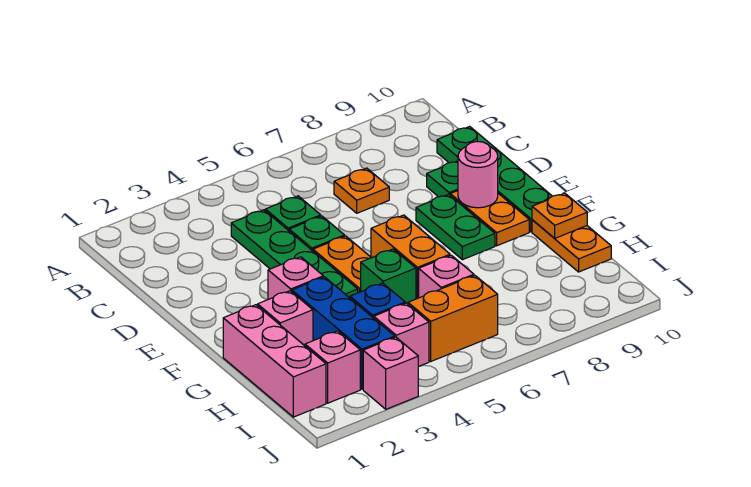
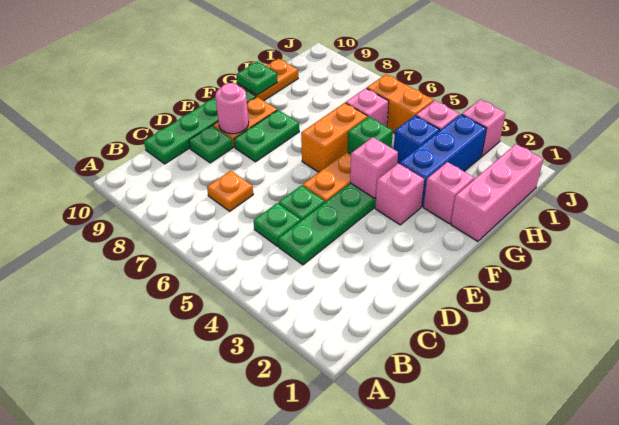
orange plate G10 level 2 -> green plate G10 level 2
pink brick I2 level 1 -> pink brick F4 level 2

